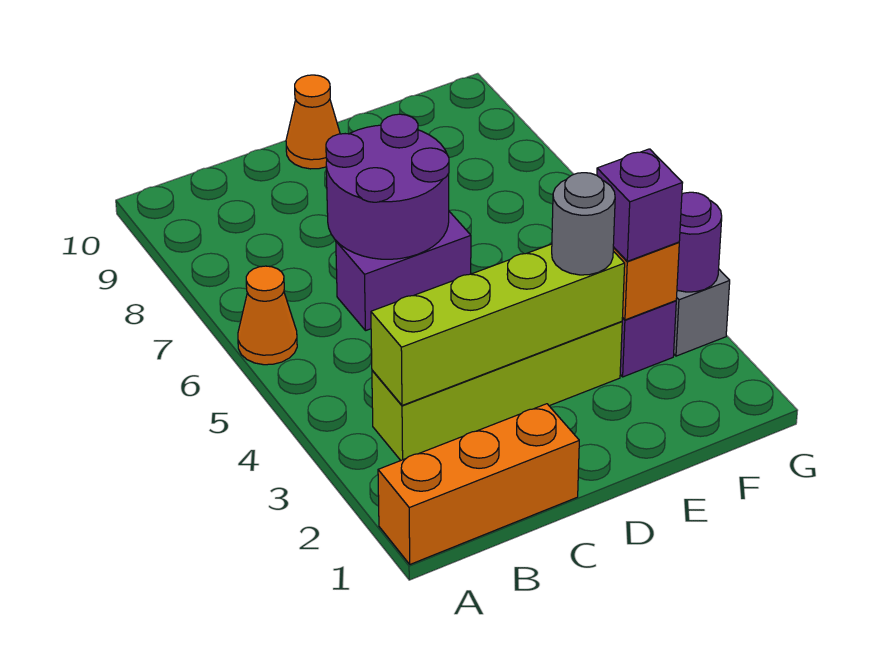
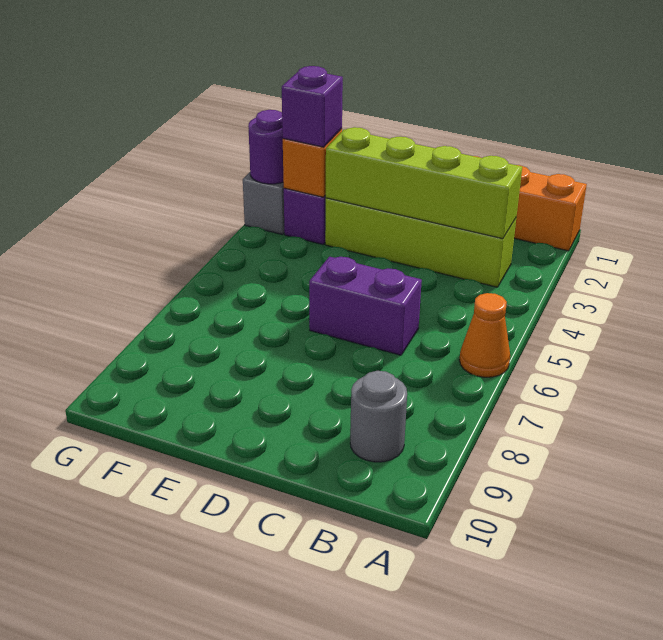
purple round brick C6:D7 level 2 -> none
orange cone D10 level 1 -> none
grey round brick E3 level 3 -> grey round brick B9 level 1

